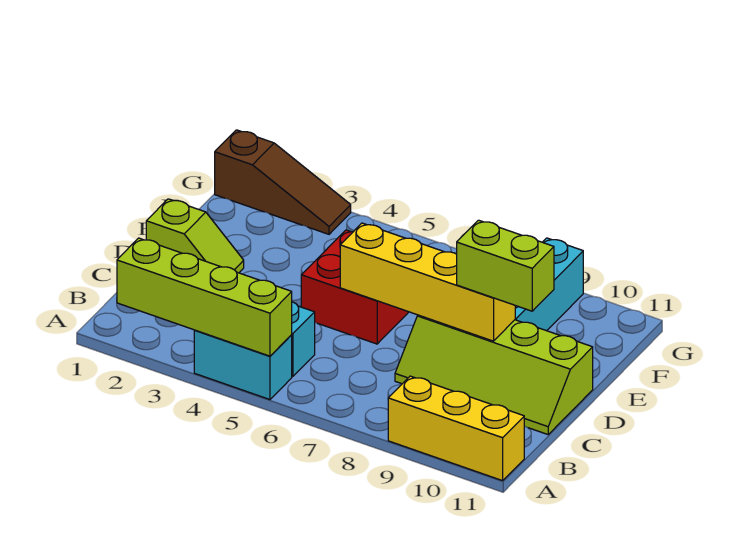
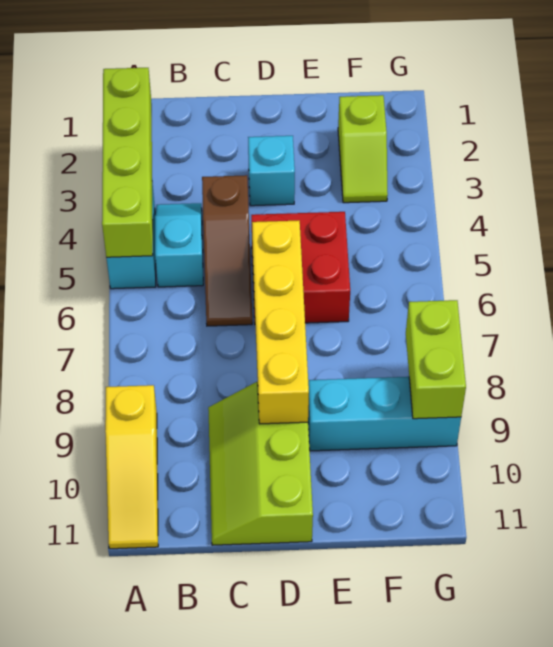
yellow brick A9:A11 level 1 -> yellow slope A9:A11 level 1 top 9
lime slope C8:D11 level 1 top D -> lime slope C9:D11 level 1 top D
lime slope D1:D2 level 1 top 1 -> lime slope F2:F3 level 1 top 2
none -> cyan brick D3 level 1
lime brick D9:D10 level 3 -> lime brick G8:G9 level 2
brown slope G1:G3 level 1 top 1 -> brown slope C4:C6 level 1 top 4

